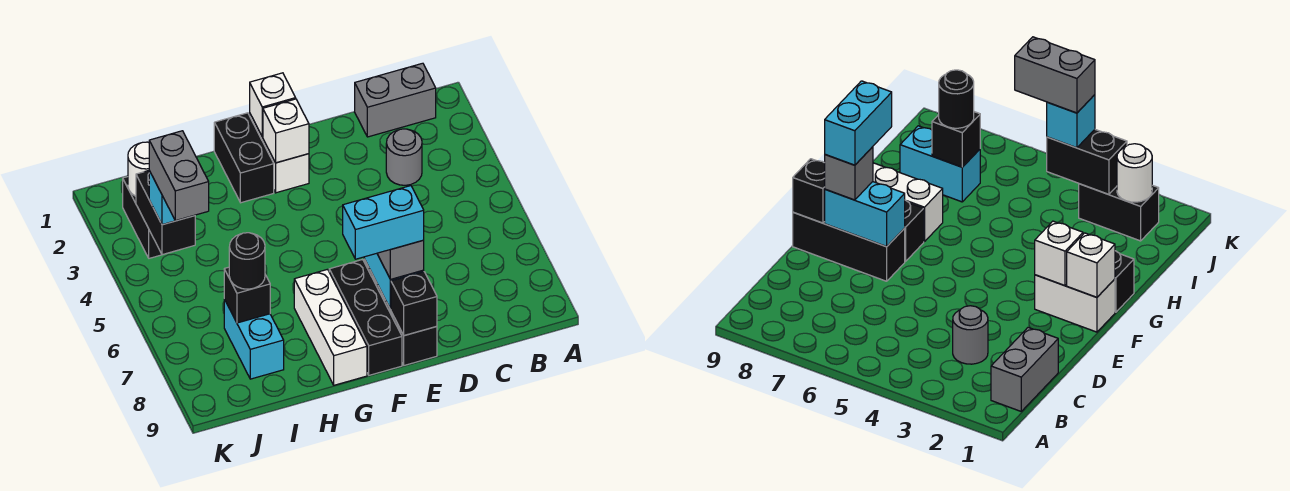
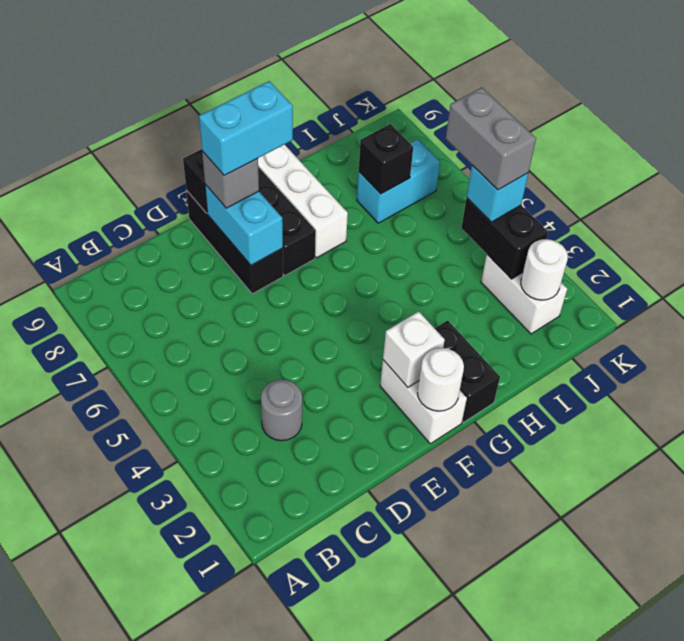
grey brick B1:C1 level 1 -> none
white brick F1 level 2 -> white round brick F1 level 2
cyan brick I7:I8 level 1 -> cyan brick I7:J7 level 1
black round brick I7 level 3 -> none
black brick J2:J3 level 1 -> white brick J2:J3 level 1

